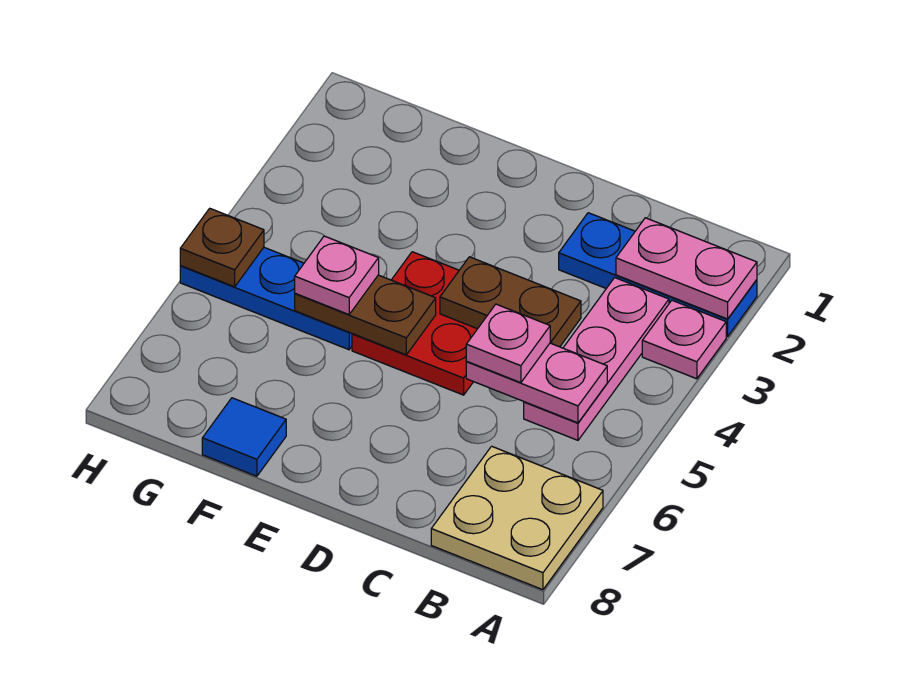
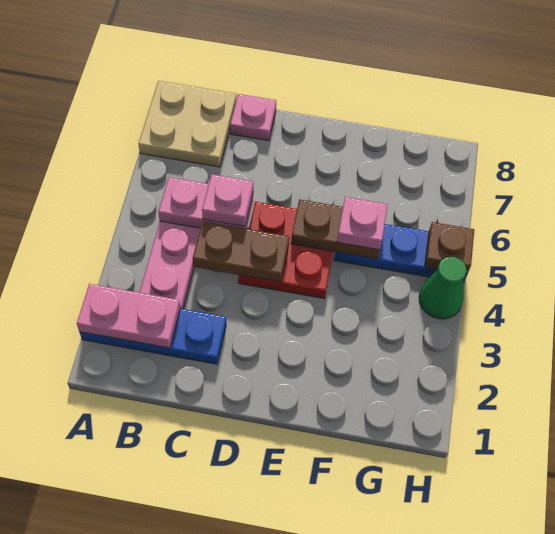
pink plate A3 level 1 -> pink plate C8 level 1
blue tile F8 level 1 -> none
none -> green cone H4 level 1

